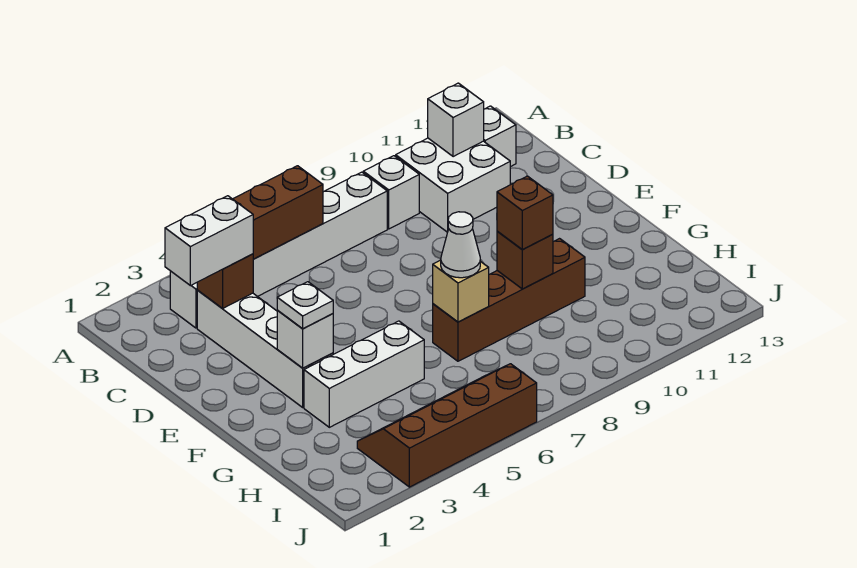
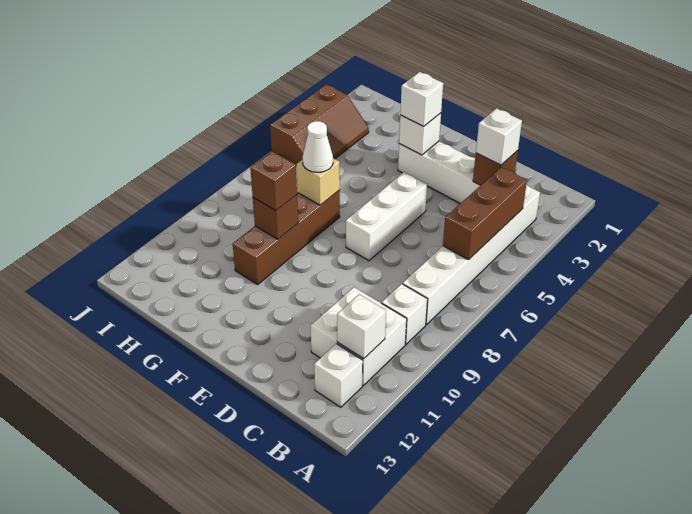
white brick C2:C3 level 3 -> white brick C3 level 3
white plate F3 level 3 -> white brick F3 level 3
white brick G3:G5 level 1 -> white brick E5:E7 level 1
brown slope I3:J6 level 1 top J -> brown slope I3:J5 level 1 top J

